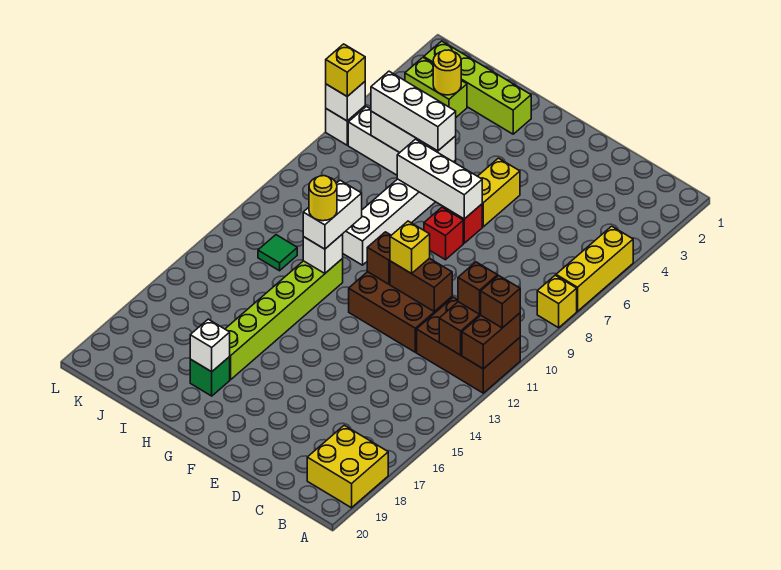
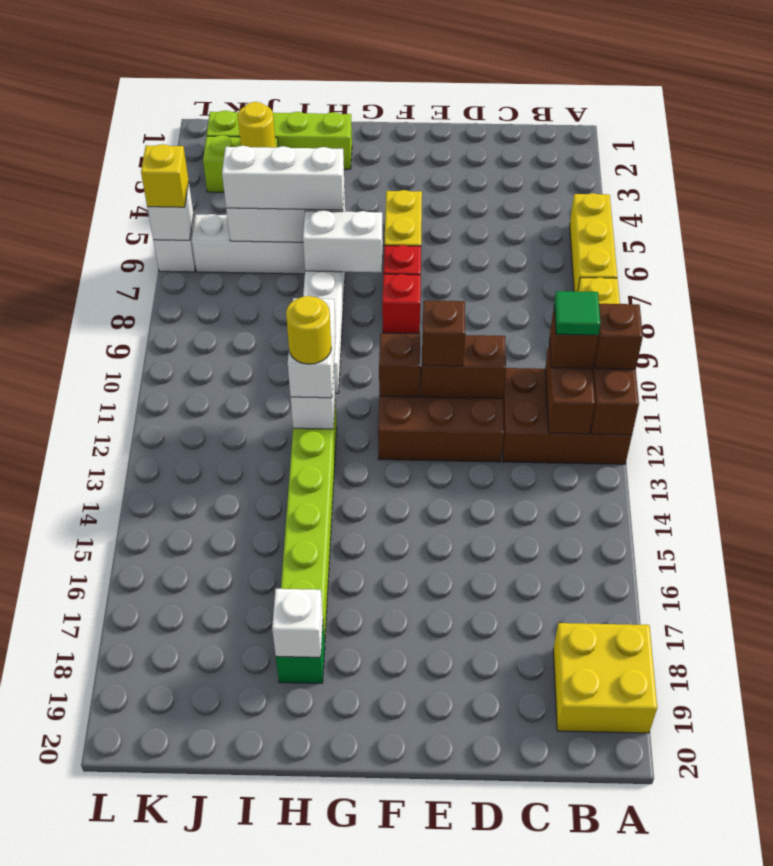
yellow brick E11 level 3 -> brown brick E11 level 3
white brick F7:H7 level 2 -> white brick G7:H7 level 2
green tile J12 level 1 -> green tile B11 level 4

